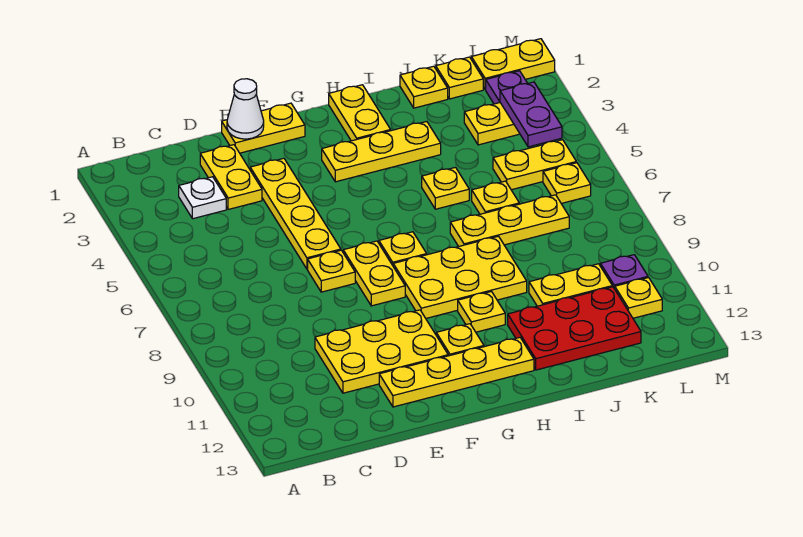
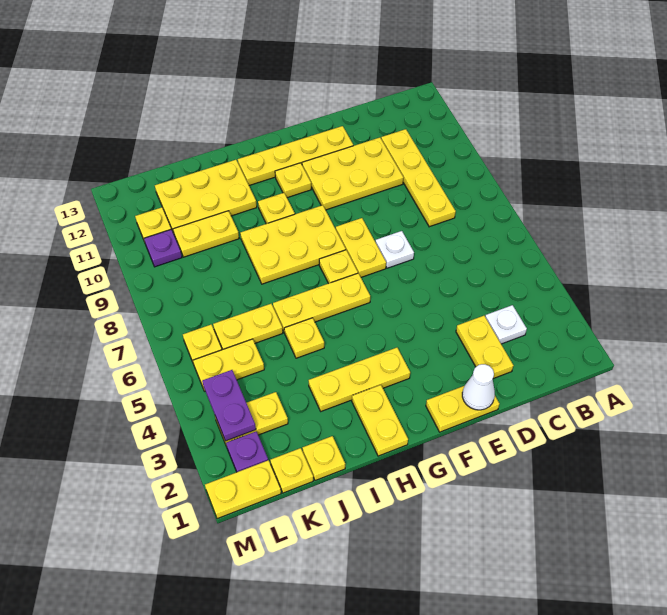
yellow plate E3:E6 level 1 -> yellow plate C8:C11 level 1
yellow plate E7 level 1 -> white plate E7 level 1
yellow plate I7:K7 level 1 -> yellow plate G6:I6 level 1
red plate I11:K12 level 1 -> yellow plate I11:K12 level 1
yellow plate J6 level 1 -> yellow plate J6:K6 level 1

